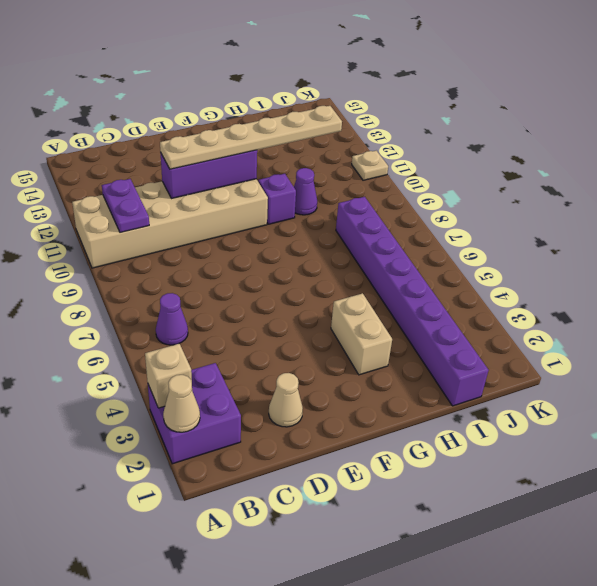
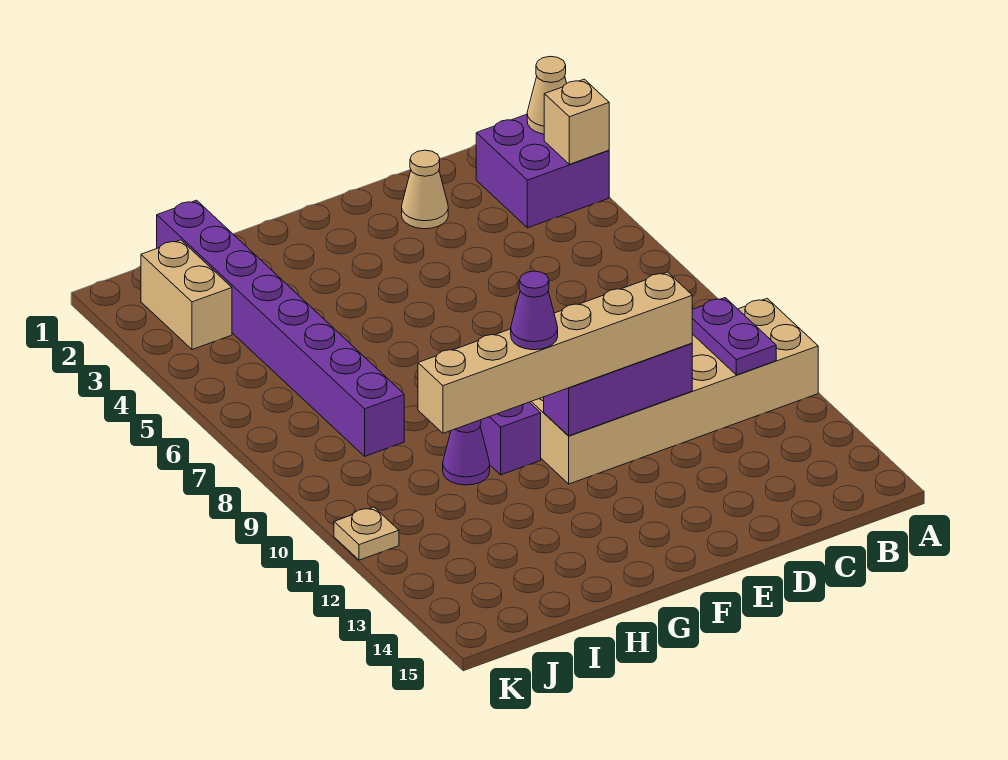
purple cone B6 level 1 -> purple cone G11 level 4
tan plate D11:I11 level 3 -> tan brick D11:I11 level 3
tan brick G3:G4 level 1 -> tan brick J2:J3 level 1

